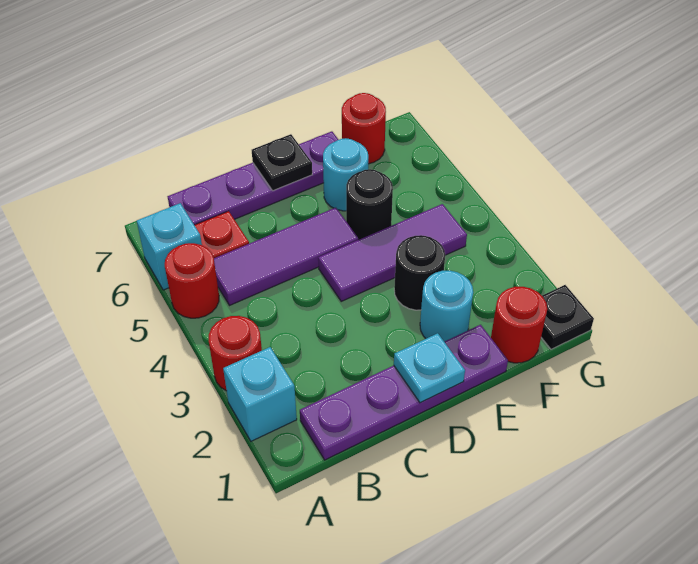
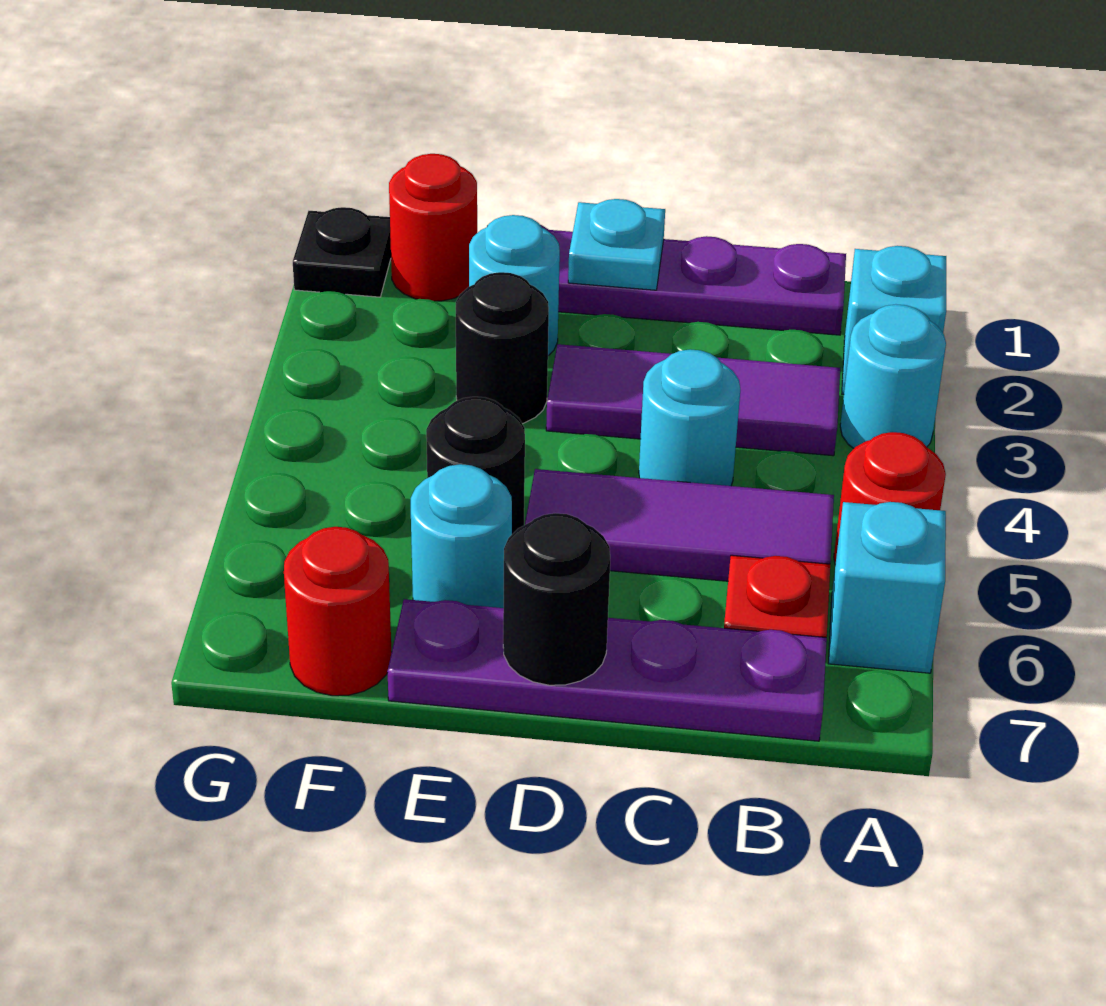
red round brick A3 level 1 -> cyan round brick A3 level 1
none -> cyan round brick C4 level 1
purple tile D4:F4 level 1 -> purple tile B3:D3 level 1
black plate D7 level 2 -> black round brick D7 level 2

